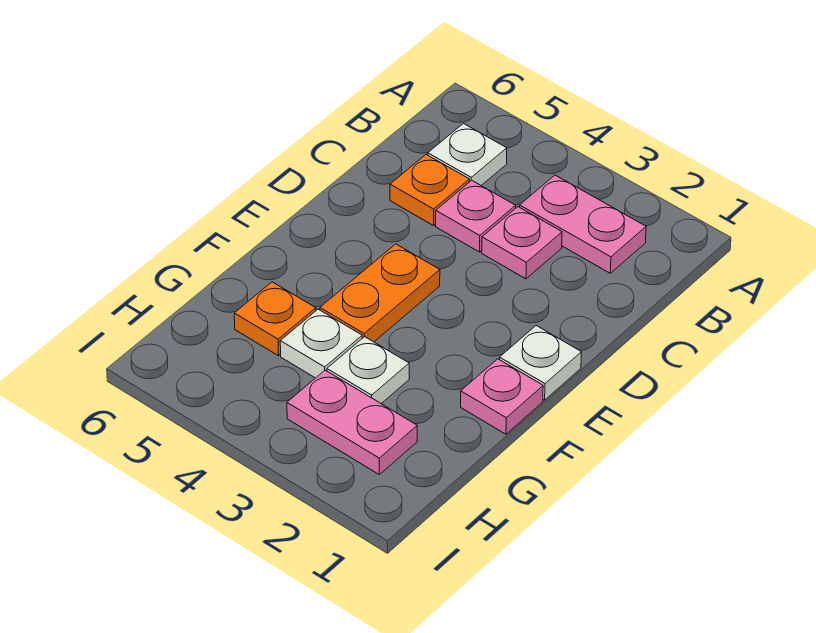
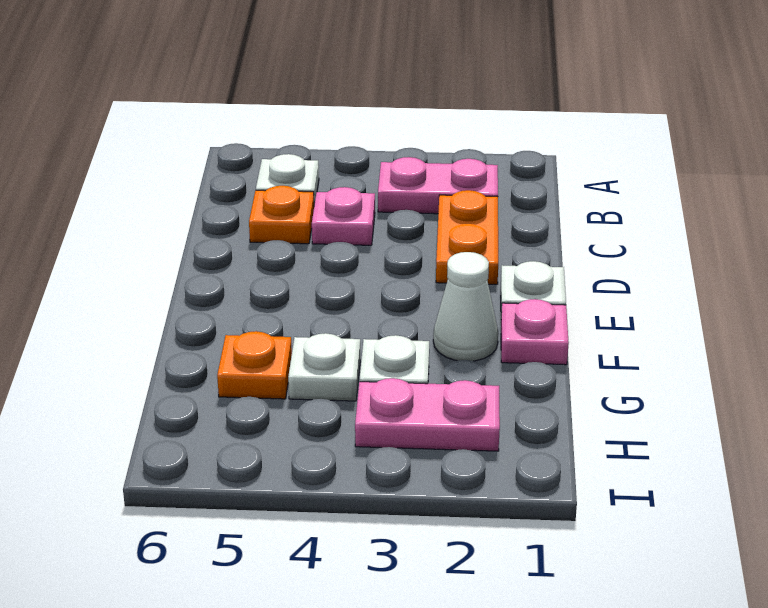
pink plate C3 level 1 -> none
orange plate E4:F4 level 1 -> orange plate C2:D2 level 1
none -> white cone F2 level 1

